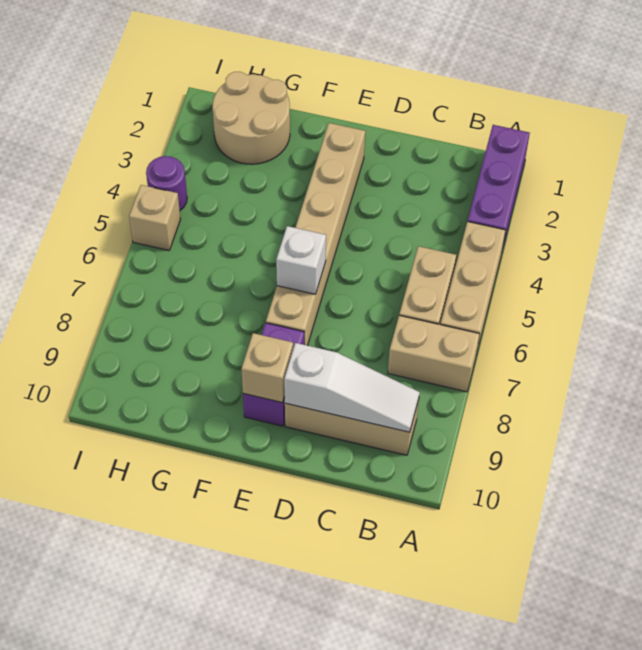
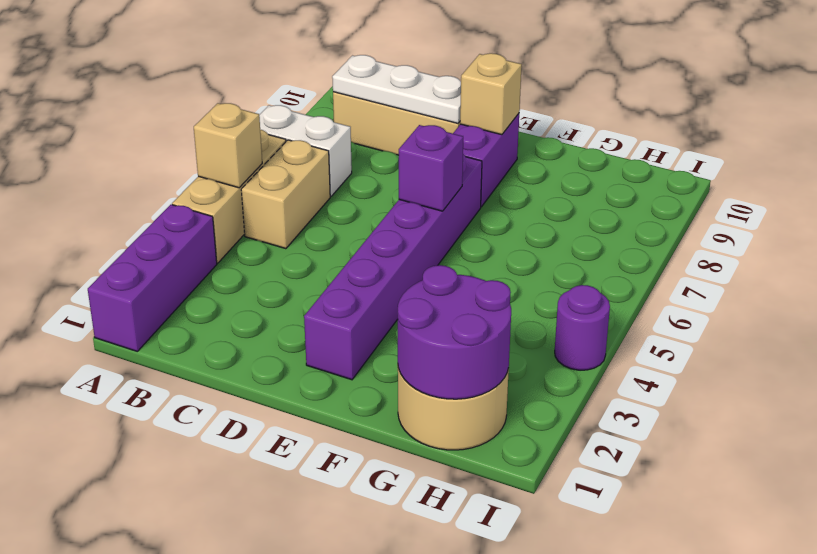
tan brick A7:B7 level 1 -> white brick A7:B7 level 1
white slope B9:D9 level 2 top D -> white plate B9:D9 level 2
tan brick E2:E7 level 1 -> purple brick E2:E7 level 1
white brick E6 level 2 -> purple brick E6 level 2
none -> purple round brick G1:H2 level 2
tan brick I5 level 1 -> tan brick A5 level 2

